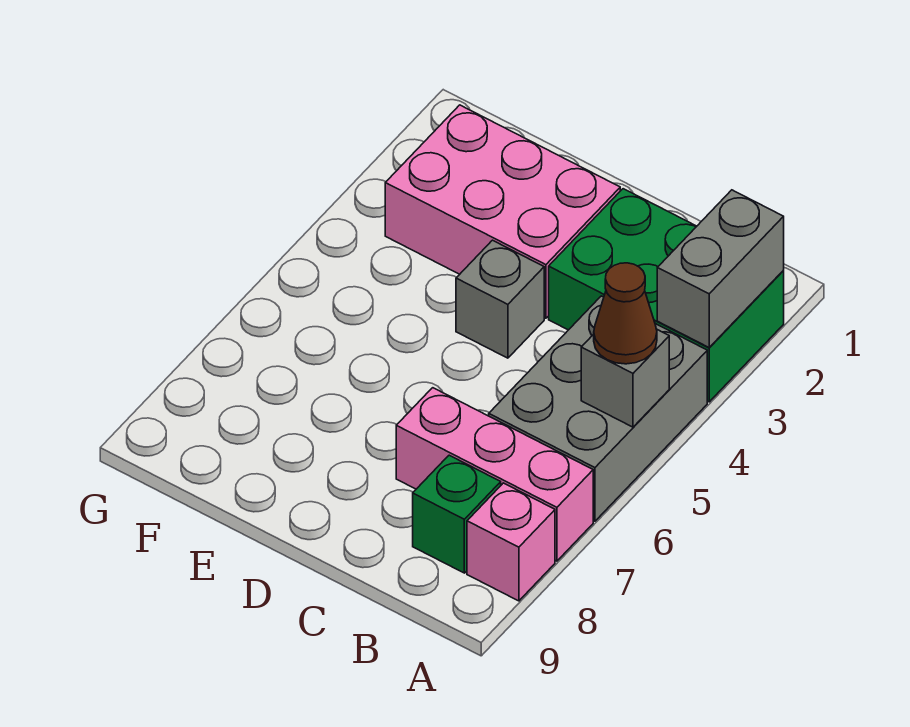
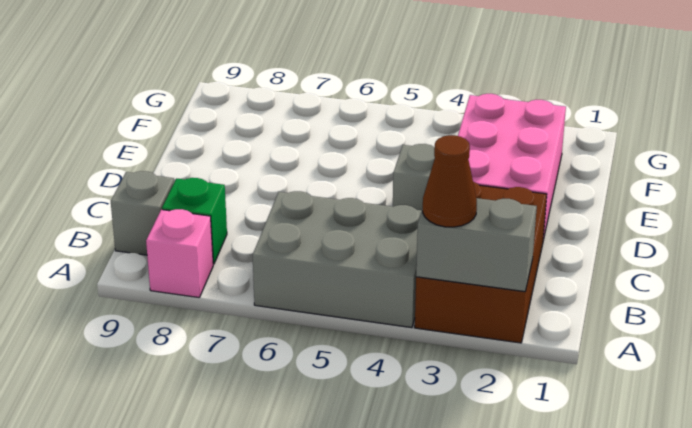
green brick A2:C3 level 1 -> brown brick A2:C3 level 1
grey brick A5 level 2 -> grey brick B9 level 1
brown cone A5 level 3 -> brown cone A3 level 3
pink brick A7:C7 level 1 -> none

